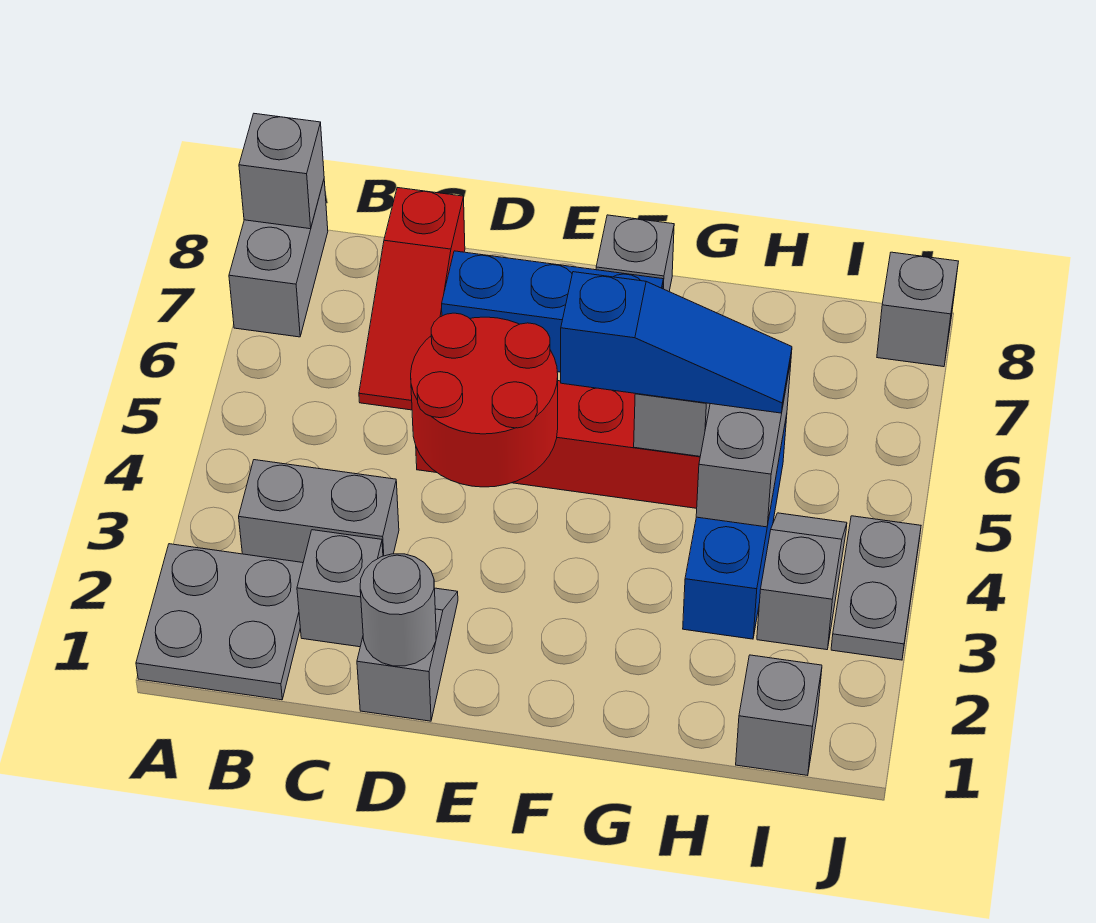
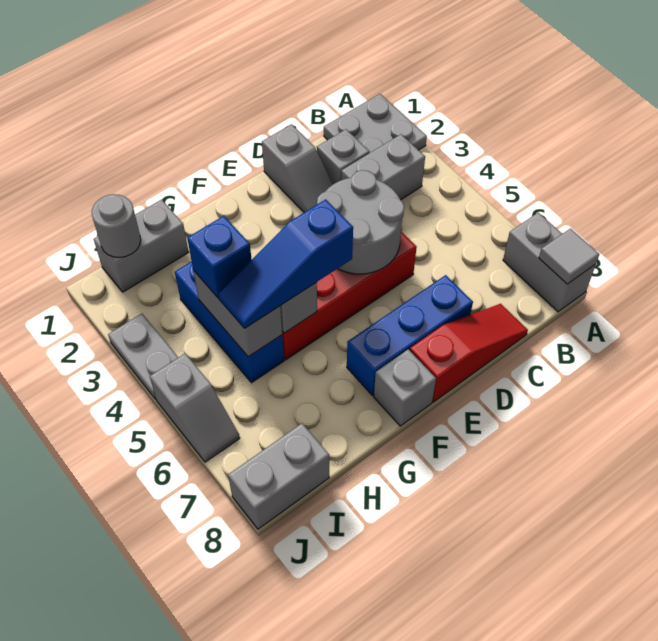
grey brick A8 level 2 -> grey tile A8 level 2
red slope C6:C8 level 1 top 8 -> red slope C8:E8 level 1 top E
grey round brick D1 level 2 -> grey round brick I1 level 2
red round brick D4:E5 level 2 -> grey round brick D4:E5 level 2
none -> blue brick H4 level 3
grey brick I1 level 1 -> grey brick H1:I1 level 1
grey slope I3:I4 level 1 top 3 -> grey slope J5:J6 level 1 top 5
grey brick J8 level 1 -> grey brick I8:J8 level 1

